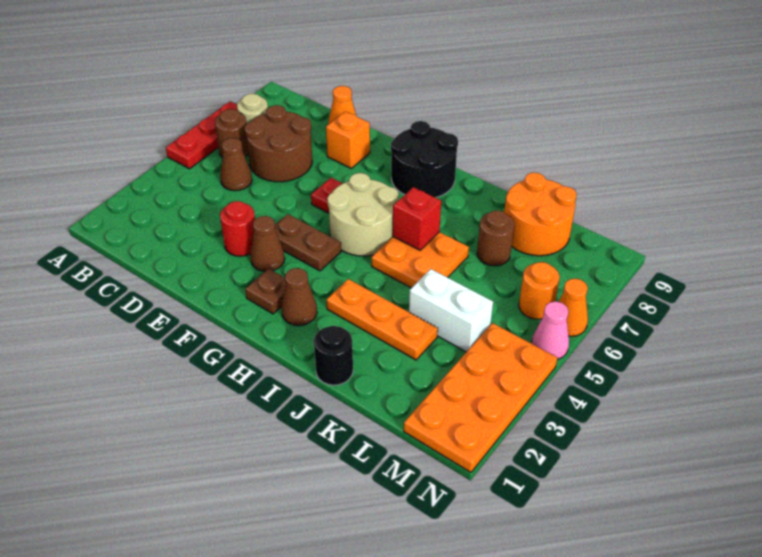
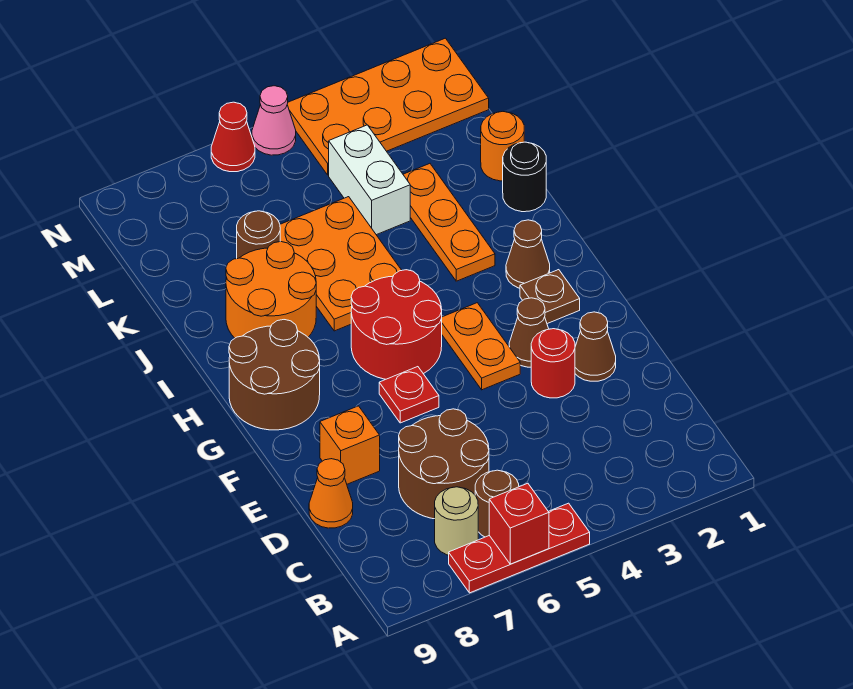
brown cone C5 level 1 -> brown cone E2 level 1
brown plate F4:G4 level 1 -> orange plate F4:G4 level 1
tan round brick G5:H6 level 1 -> red round brick G5:H6 level 1
black round brick G8:H9 level 1 -> brown round brick G8:H9 level 1
orange plate I5:J6 level 1 -> orange plate I5:K6 level 1
red brick I6 level 2 -> red brick A6 level 2
orange round brick K8:L9 level 1 -> orange round brick I7:J8 level 1
orange round brick M6 level 1 -> orange round brick K1 level 1
orange cone N6 level 1 -> red cone N6 level 1

